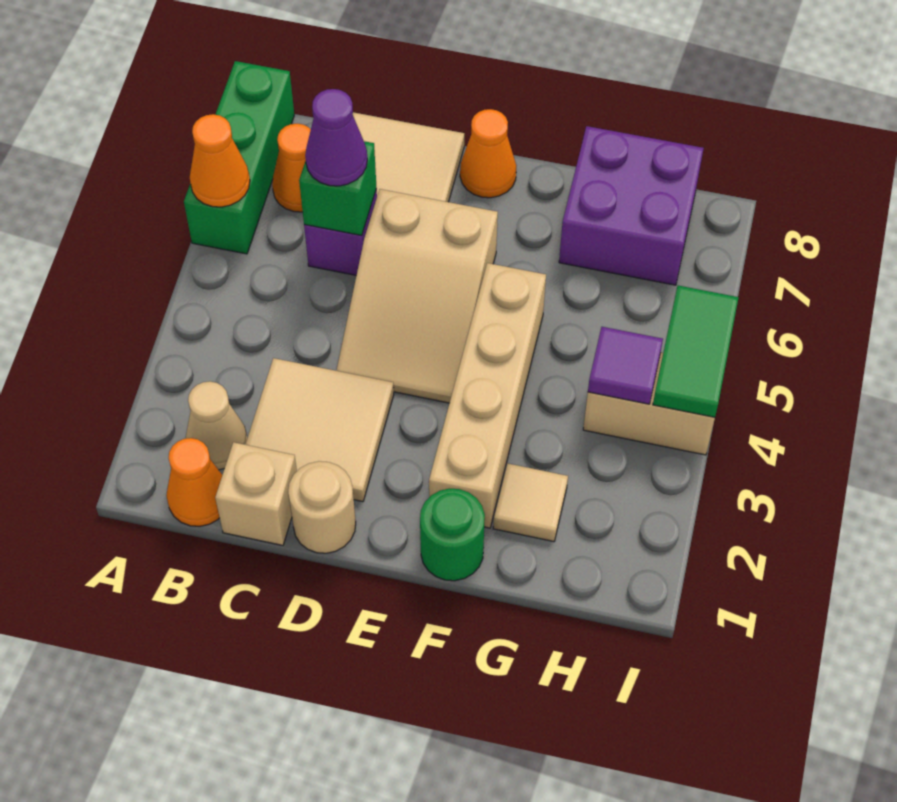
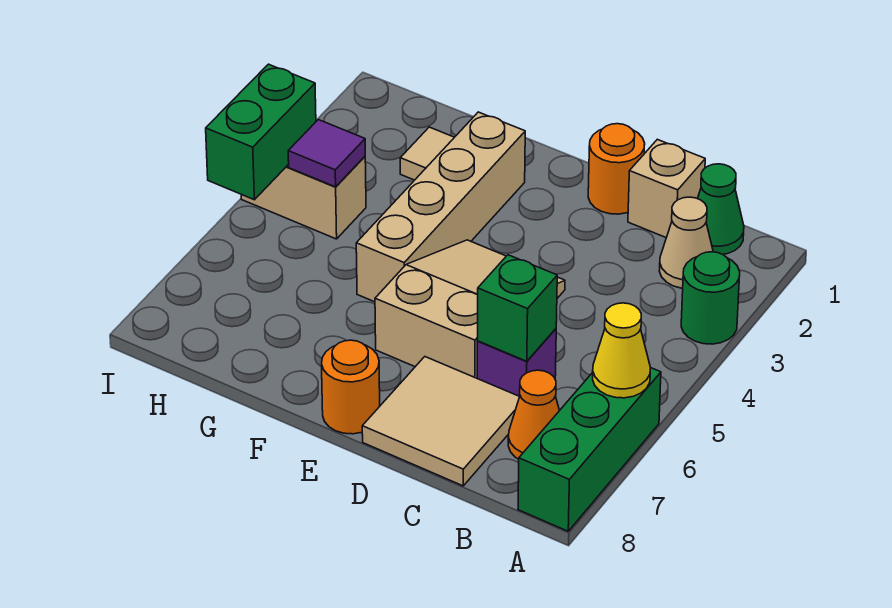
orange cone A6 level 2 -> yellow cone A6 level 2
orange cone B1 level 1 -> green cone B1 level 1
tan tile C2:D3 level 1 -> none
purple cone C6 level 3 -> none
tan round brick D1 level 1 -> orange round brick D1 level 1
orange cone E8 level 1 -> orange round brick E8 level 1
green round brick F1 level 1 -> green round brick A3 level 1
purple brick G7:H8 level 1 -> none
green tile I4:I5 level 2 -> green brick I4:I5 level 2

